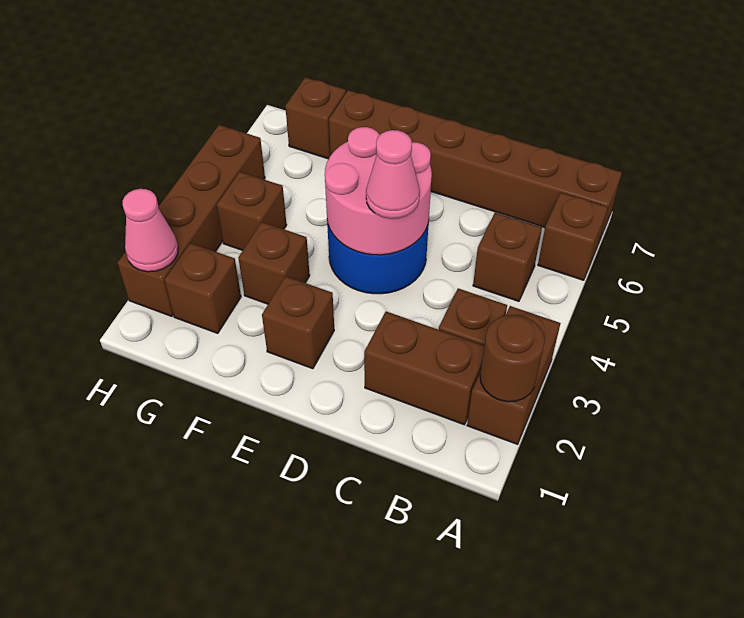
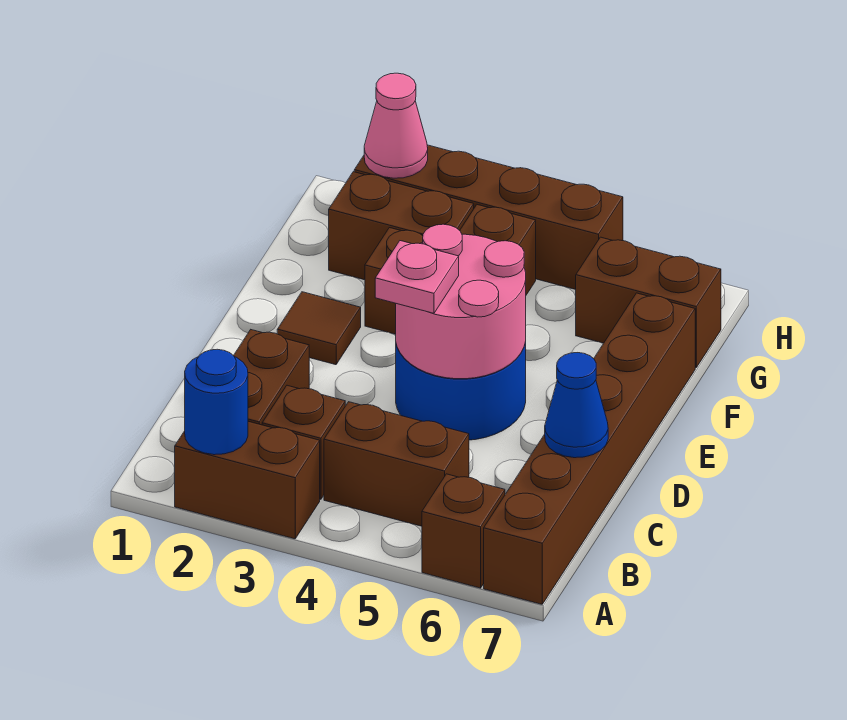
brown round brick A2 level 2 -> blue round brick A2 level 2
brown brick B5 level 1 -> brown brick B4:B5 level 1
none -> blue cone C7 level 2
pink cone D4 level 3 -> pink plate D4 level 3
brown brick E2 level 1 -> brown tile E2 level 1
brown brick G2 level 1 -> brown brick G2:G3 level 1
brown brick G7 level 1 -> brown brick G6:G7 level 1

